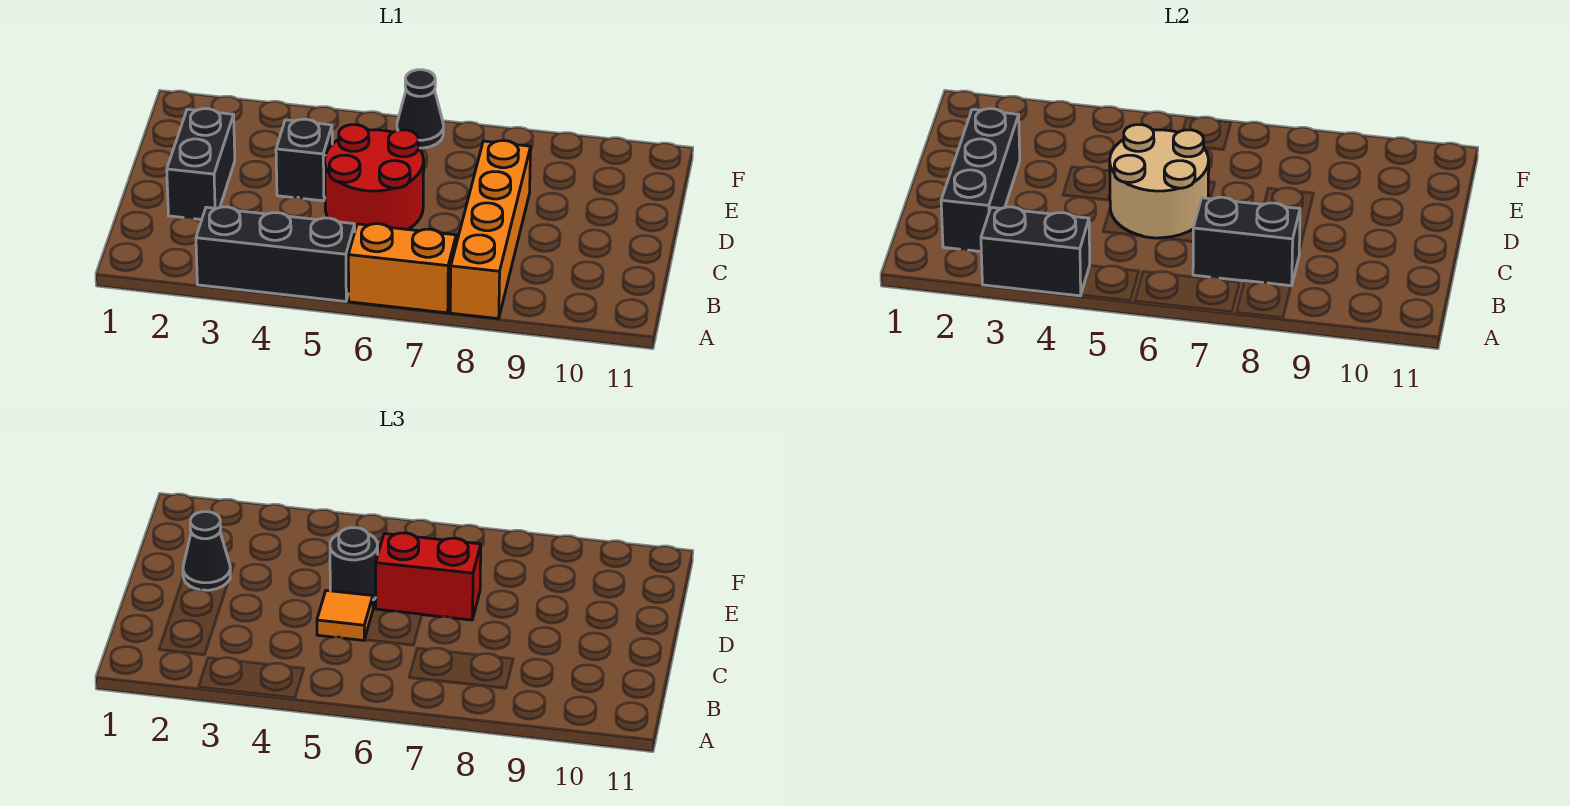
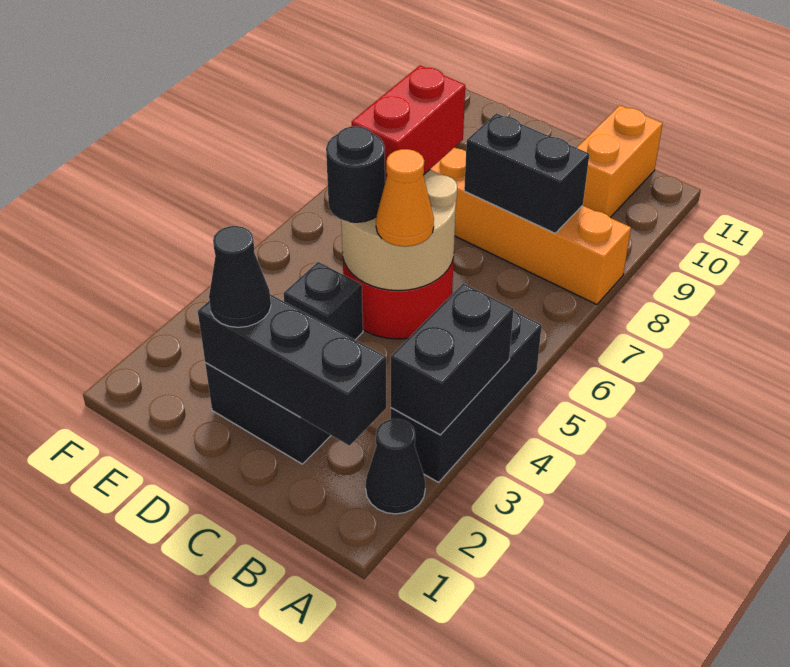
orange brick A6:A7 level 1 -> orange brick B10:B11 level 1
black brick B7:B8 level 2 -> black brick B8:C8 level 2
orange tile C5 level 3 -> orange cone C5 level 3
black cone F6 level 1 -> black cone A2 level 1

